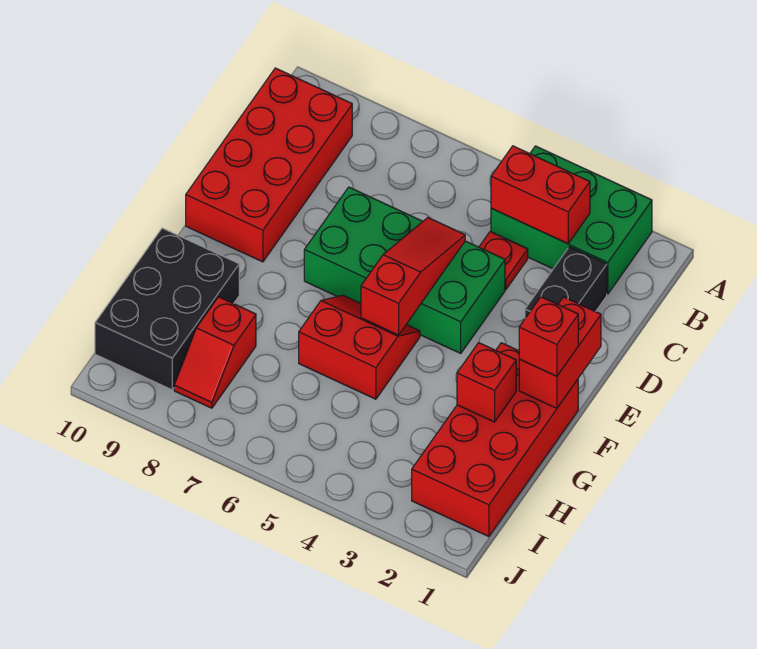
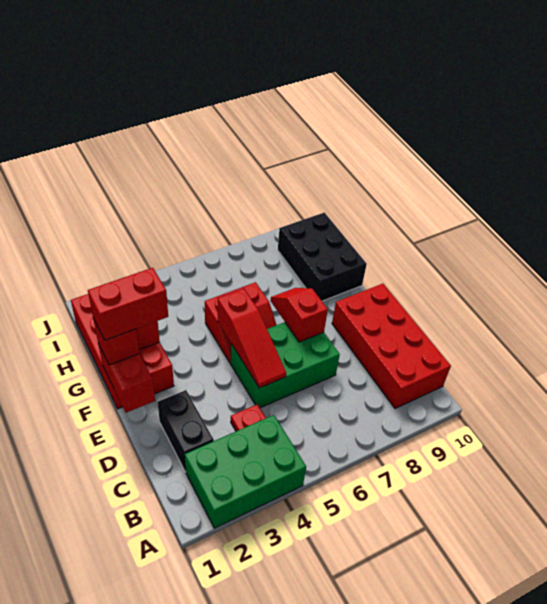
red brick B3:B4 level 2 -> red brick F1:F2 level 4
green brick D4:E7 level 1 -> green brick D5:E7 level 1
red slope H8:I8 level 1 top H -> red slope E7:F7 level 2 top E

